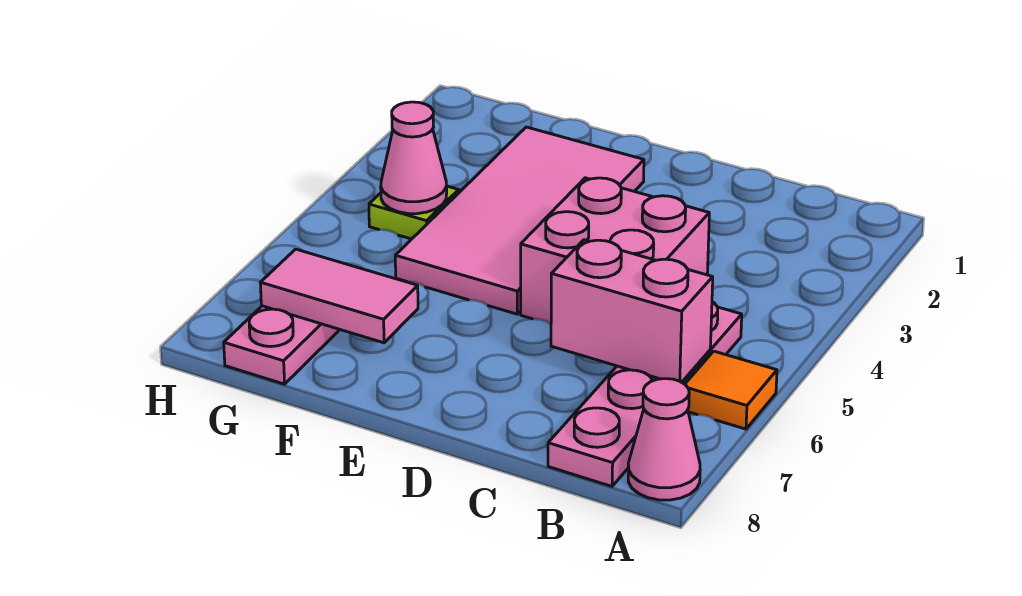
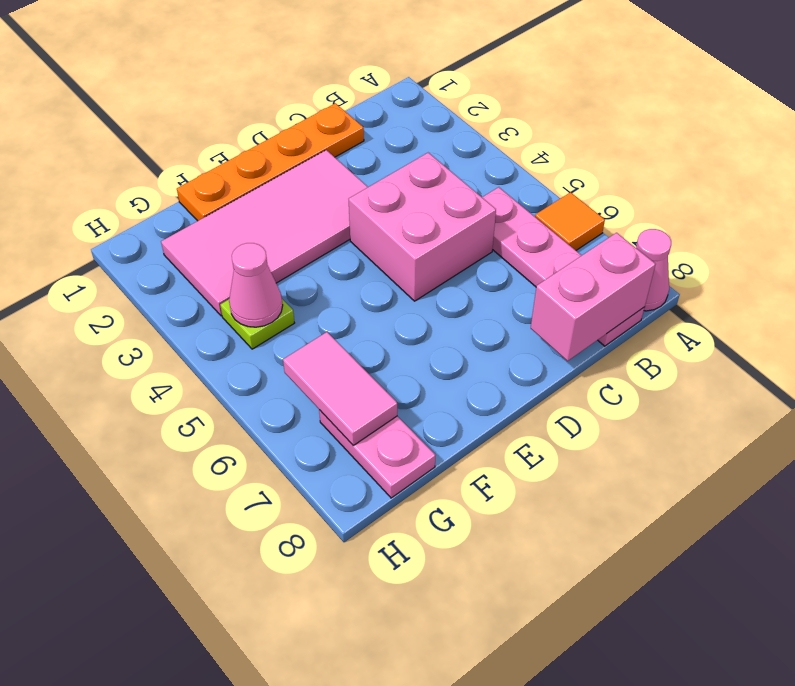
pink brick B6:C6 level 2 -> pink brick B8:C8 level 2
none -> orange plate C1:F1 level 1
pink tile E2:F5 level 1 -> pink tile D2:G3 level 1
pink tile F7:G7 level 2 -> pink tile G6:G7 level 2

